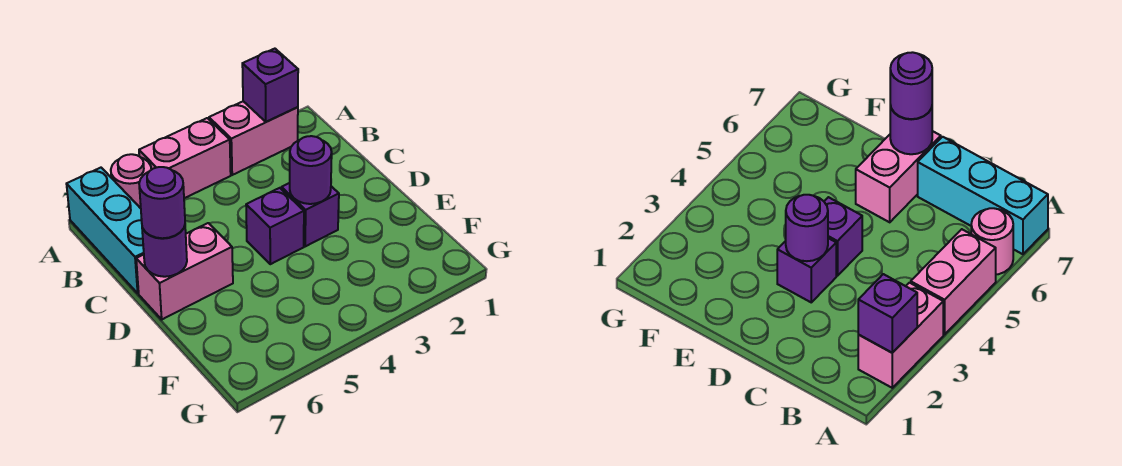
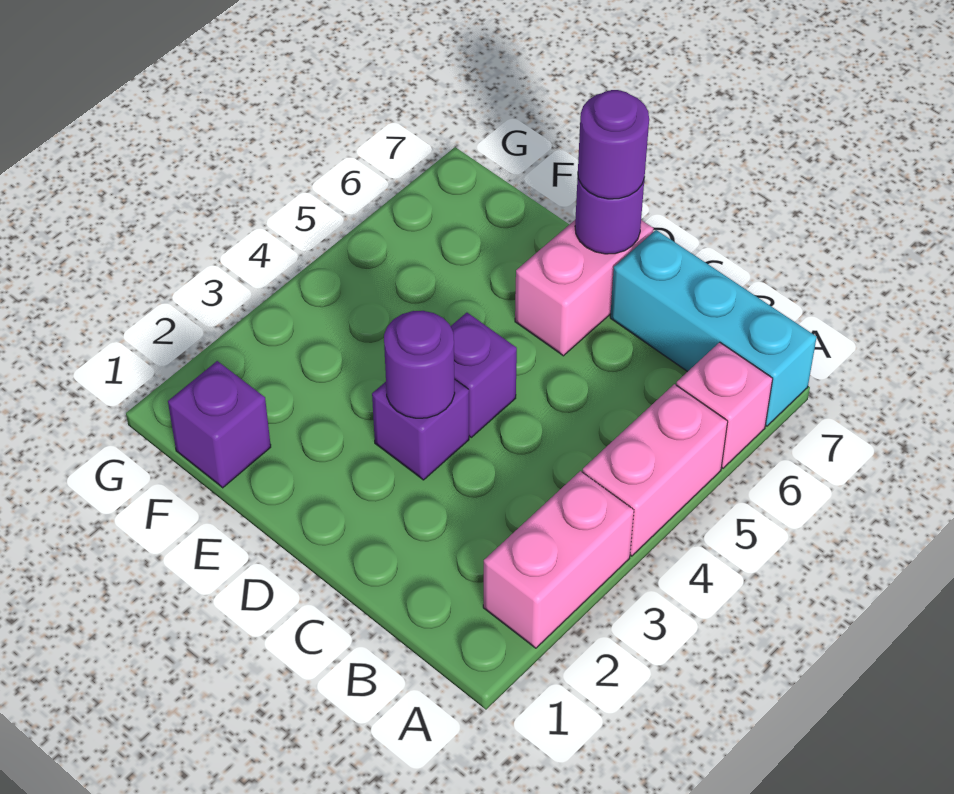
purple brick A2 level 2 -> purple brick F1 level 1
pink round brick A6 level 1 -> pink brick A6 level 1

